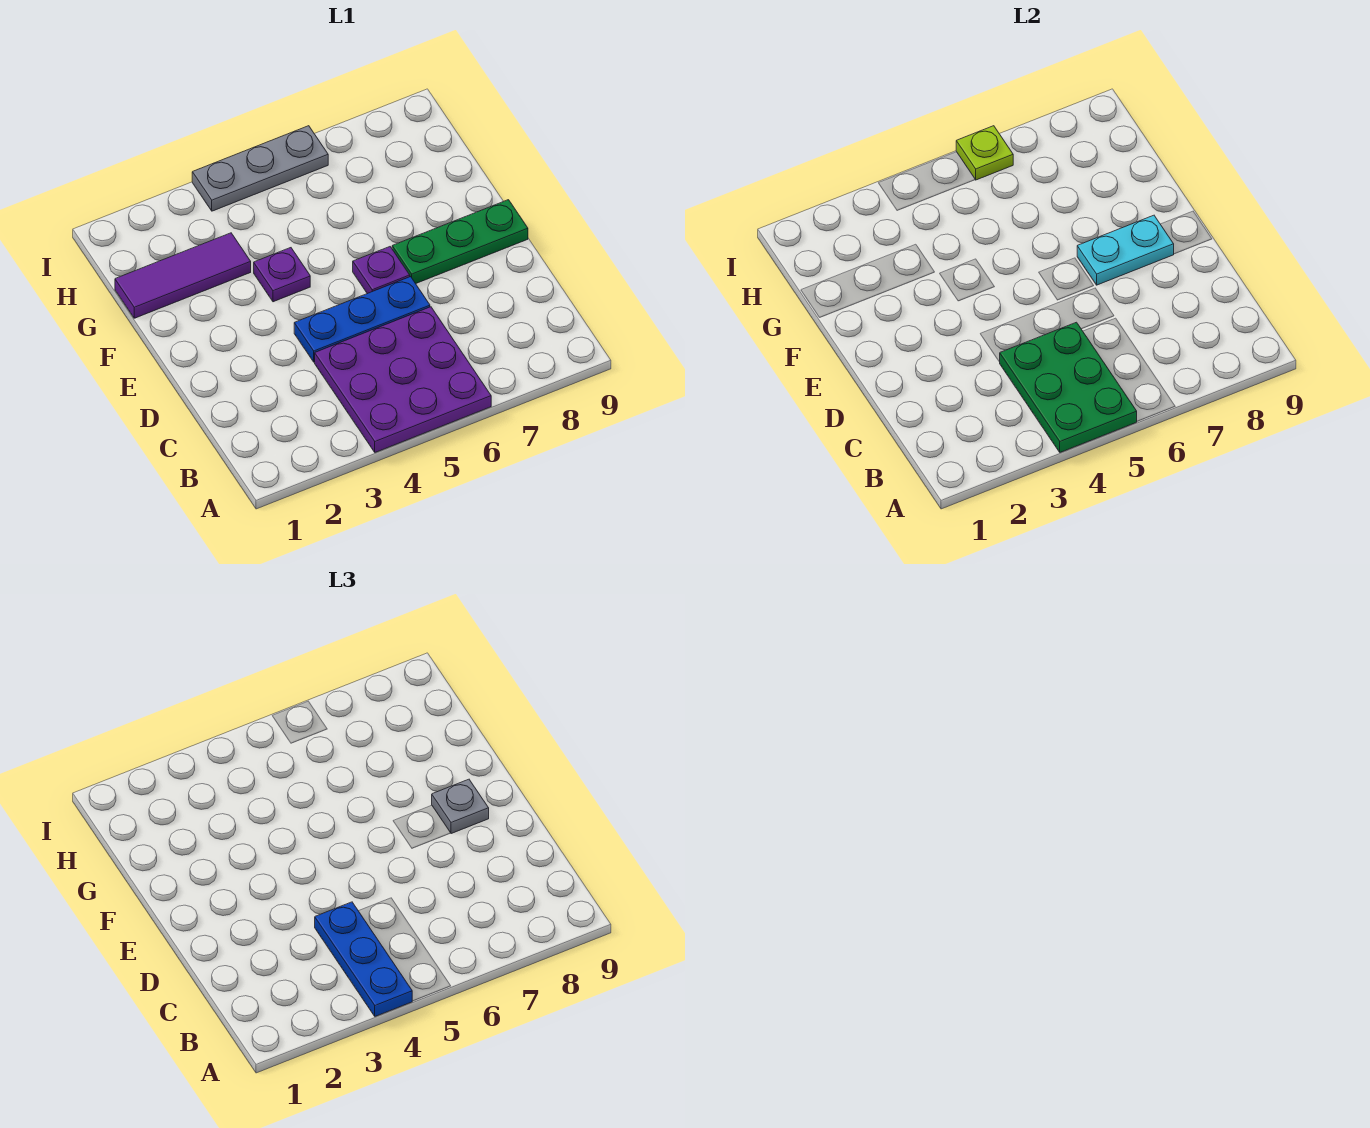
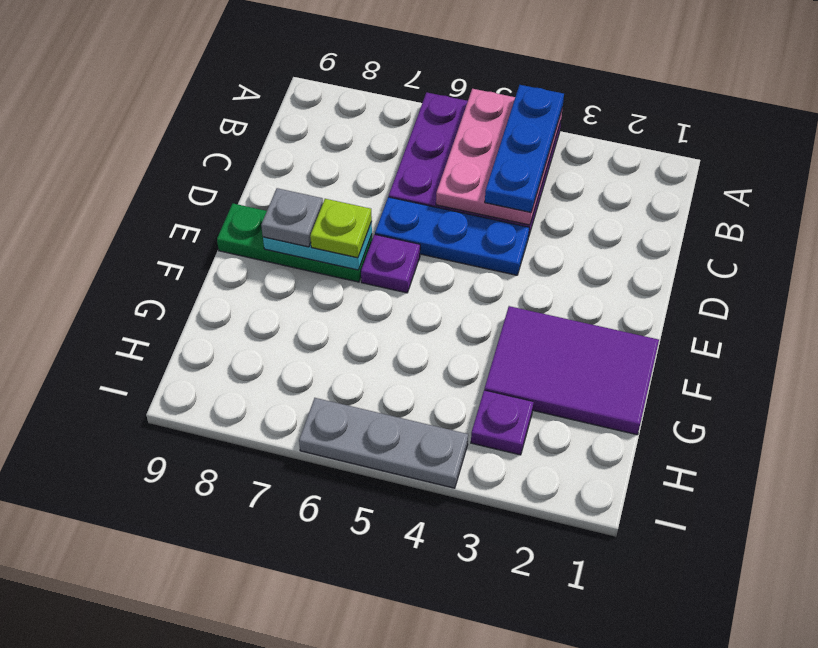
green plate A4:C5 level 2 -> pink plate A4:C5 level 2
purple plate F4 level 1 -> purple plate H3 level 1
purple tile G1:G3 level 1 -> purple tile F1:G3 level 1
lime plate I6 level 2 -> lime plate E7 level 3

